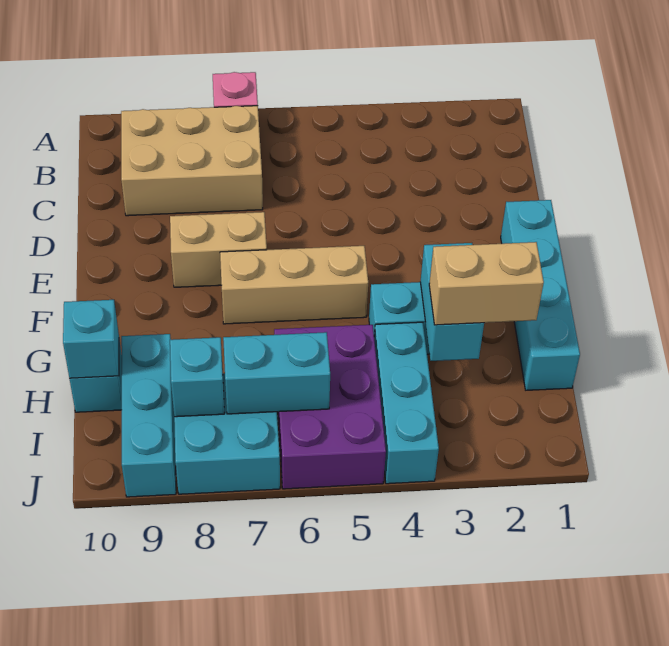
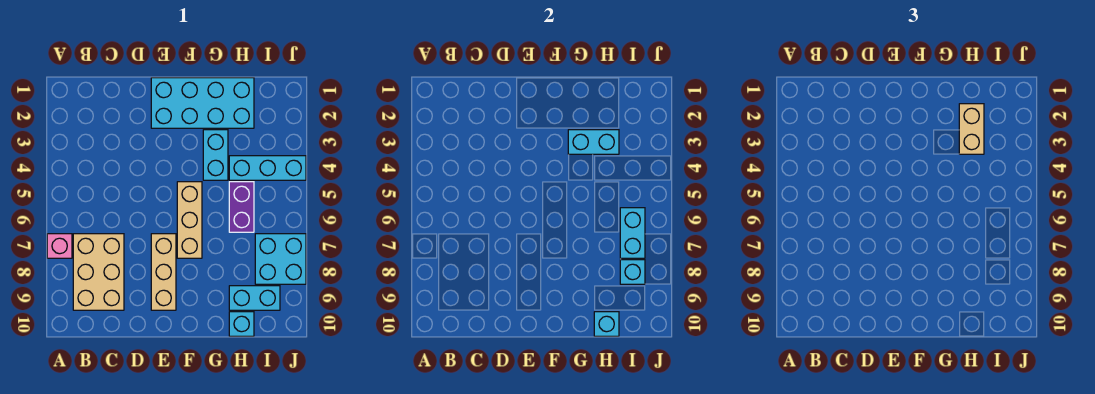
cyan brick E1:H1 level 1 -> cyan brick E1:H2 level 1
tan brick E7:E8 level 1 -> tan brick E7:E9 level 1
purple brick H5:J6 level 1 -> purple brick H5:H6 level 1
cyan brick H9:J9 level 1 -> cyan brick H9:I9 level 1

